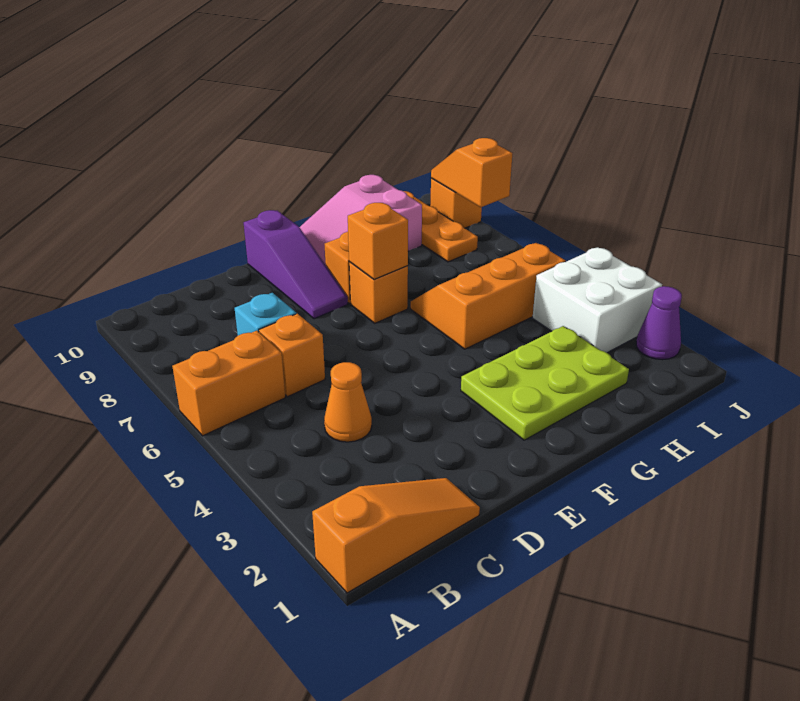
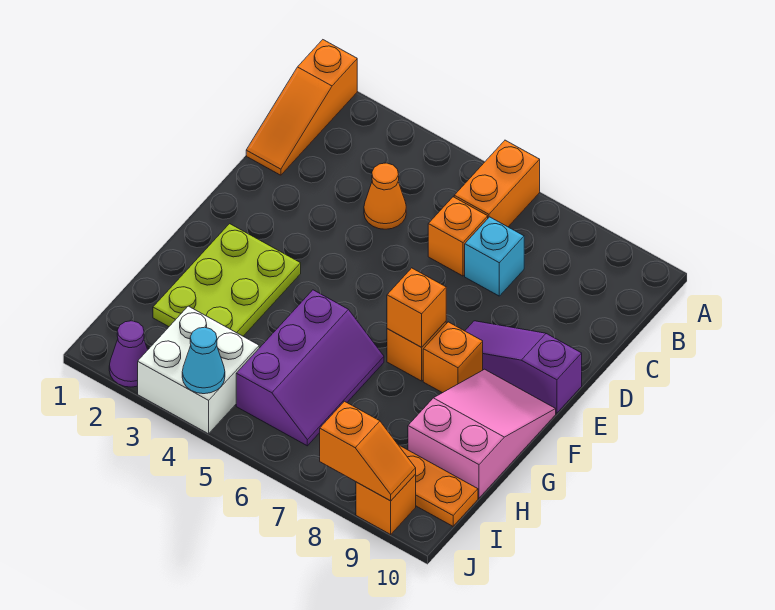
orange slope G5:I6 level 1 top 5 -> purple slope G5:I6 level 1 top 5
none -> cyan cone J4 level 2

